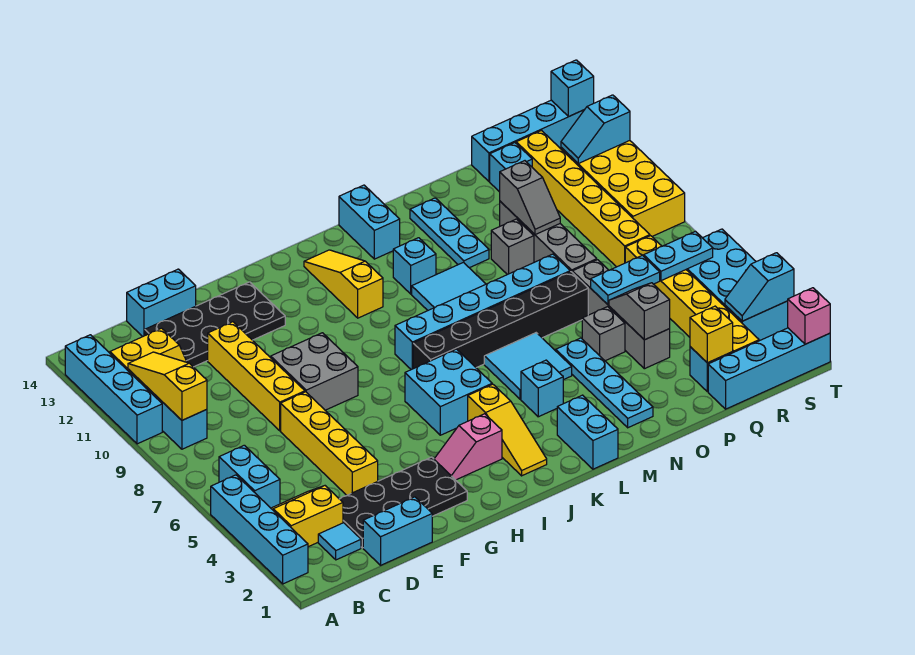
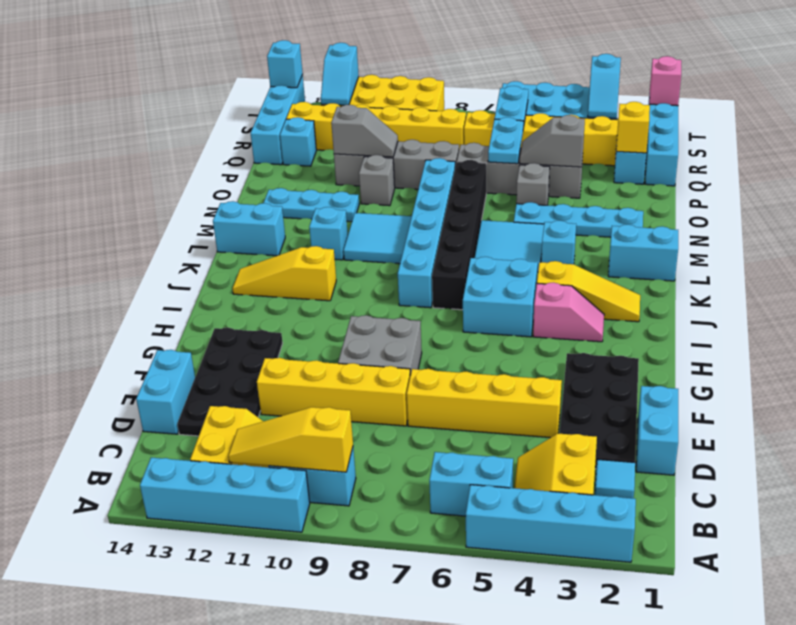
pink slope H3:I3 level 1 top I -> pink slope I3:I4 level 1 top 4

